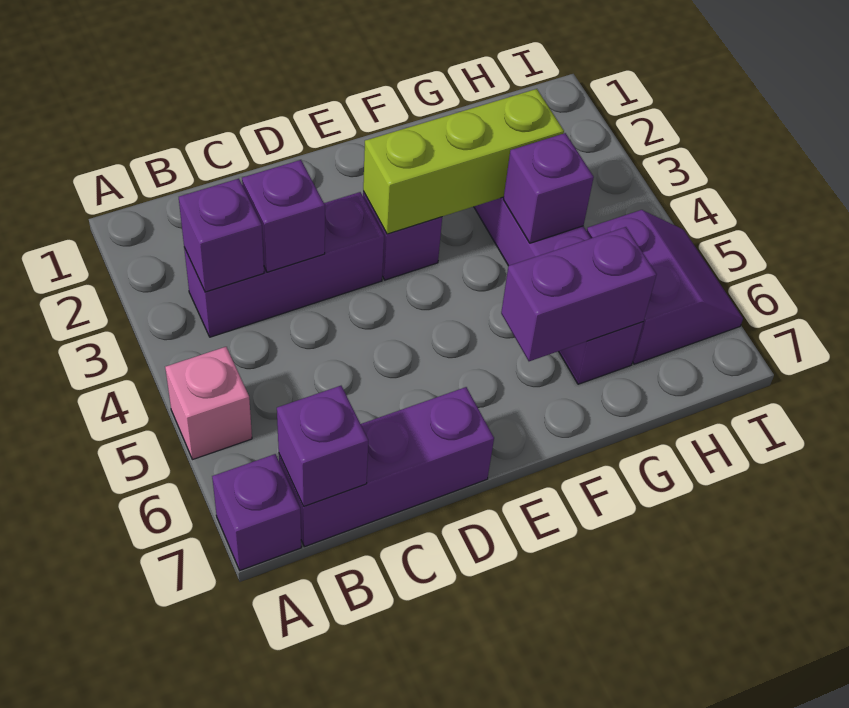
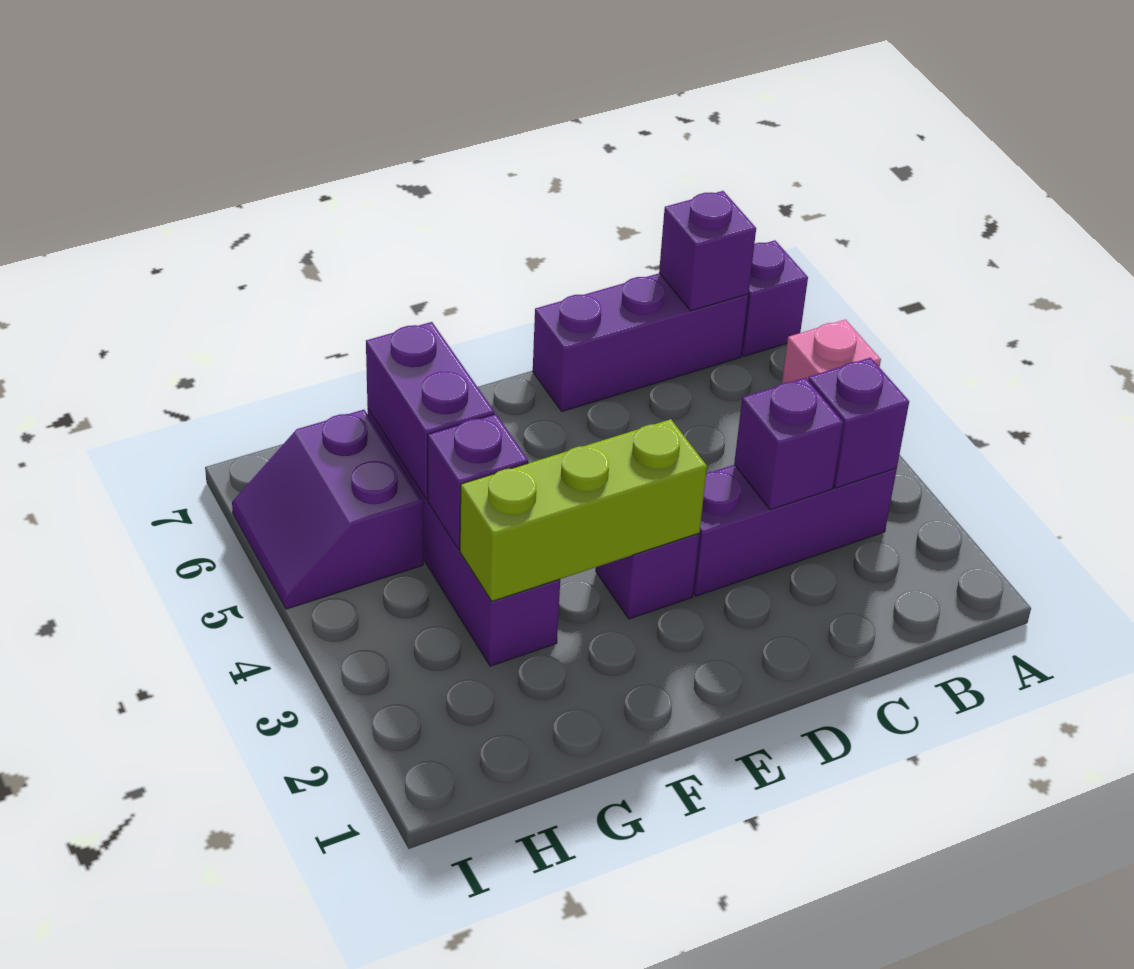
purple brick F6:G6 level 2 -> purple brick G5:G6 level 2

